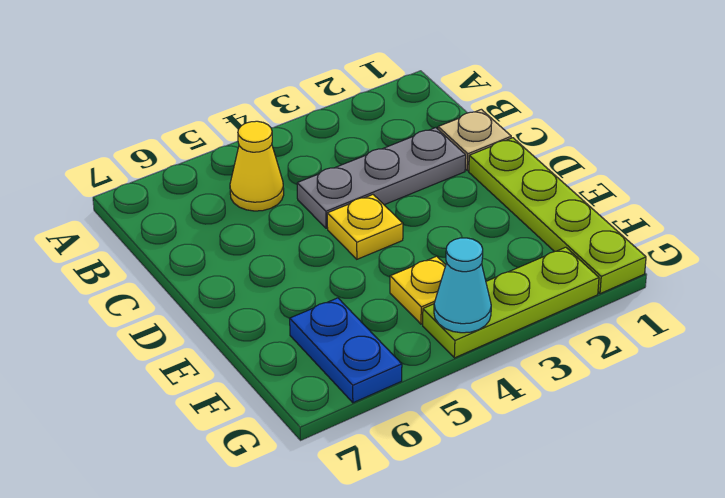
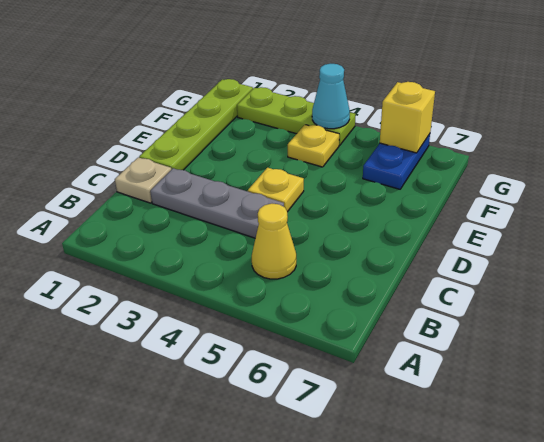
none -> yellow brick G6 level 2

